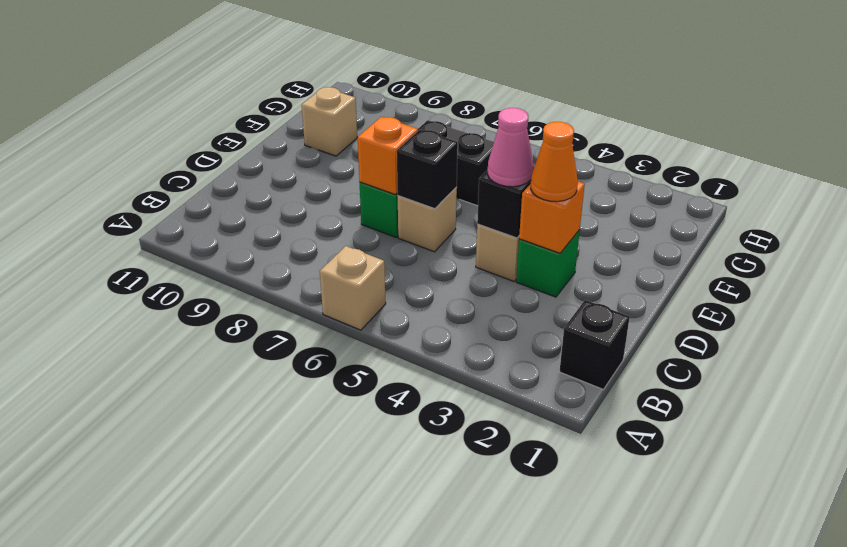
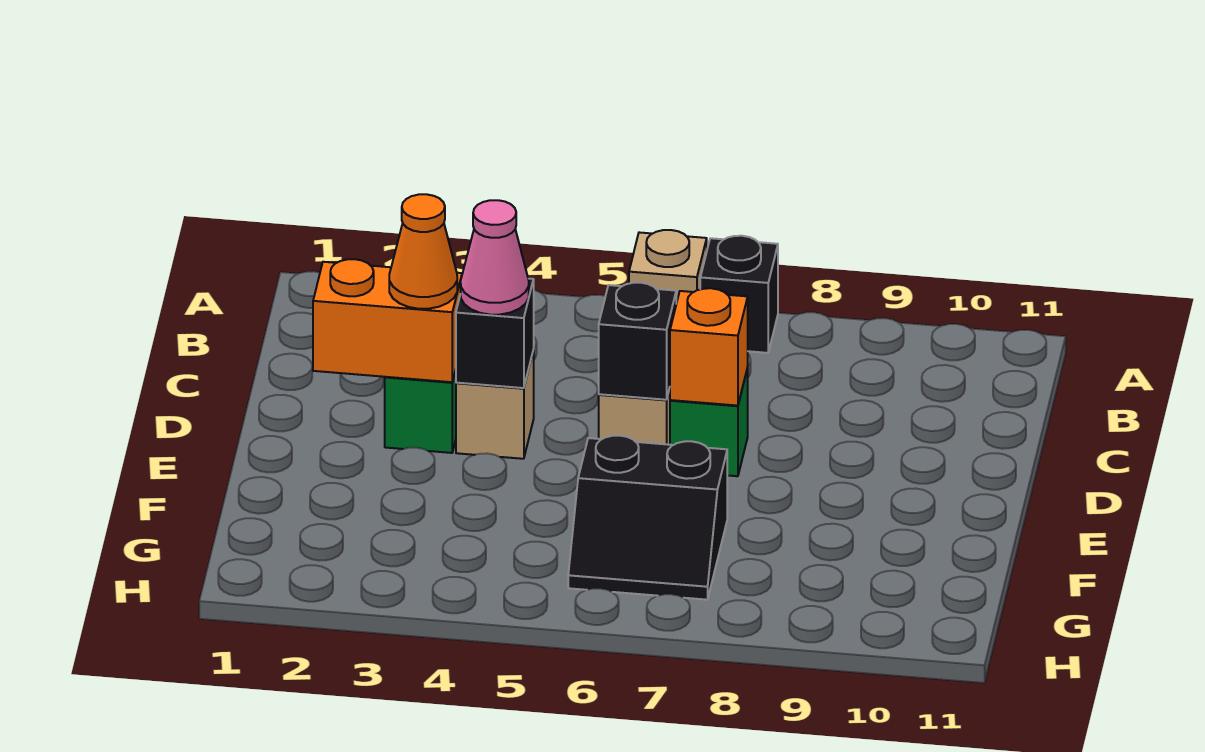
black brick B1 level 1 -> black brick A7 level 1
orange brick D3 level 2 -> orange brick D2:D3 level 2
tan brick F10 level 1 -> none

